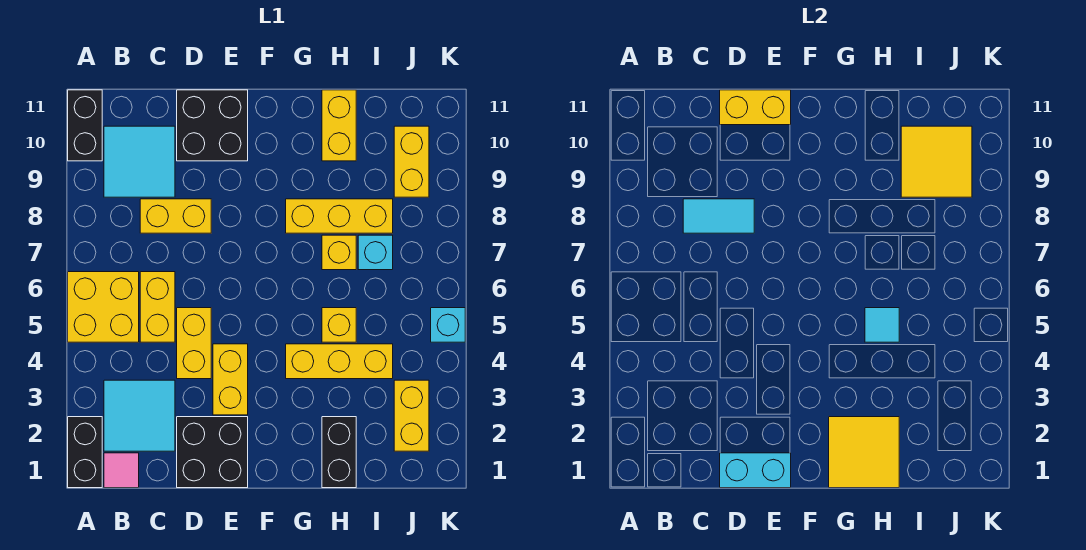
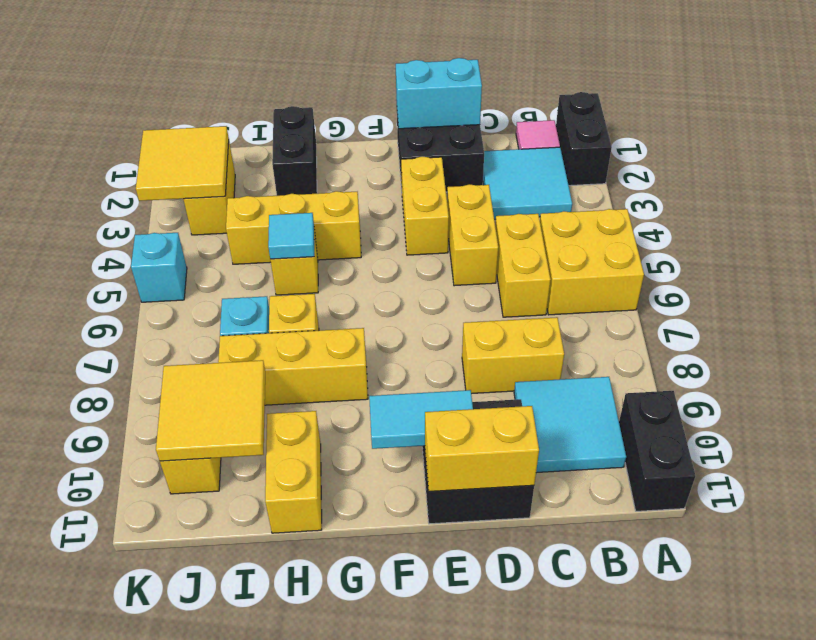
cyan tile C8:D8 level 2 -> cyan tile E10:F10 level 2
yellow tile G1:H2 level 2 -> yellow tile J2:K3 level 2

